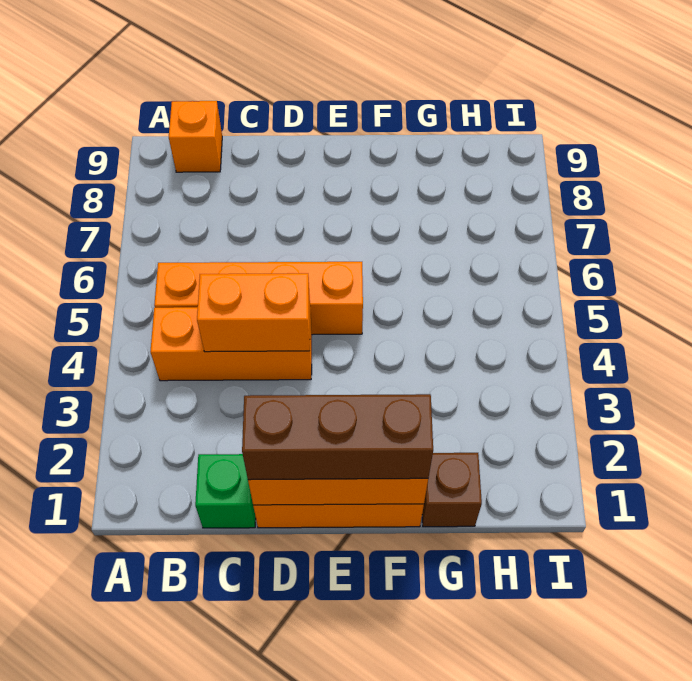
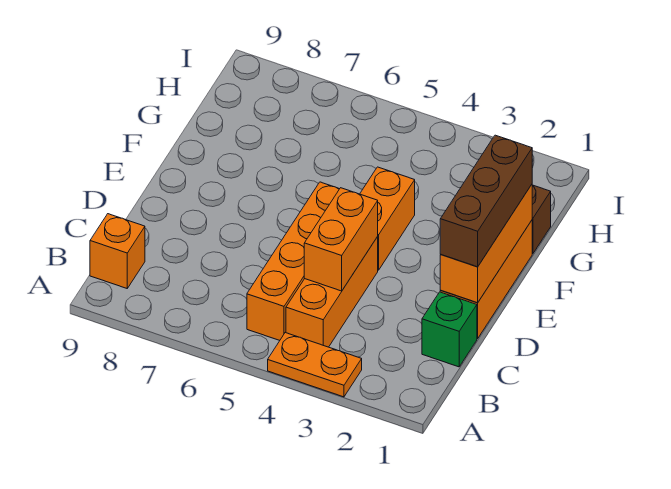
none -> orange plate A3:A4 level 1
none -> orange brick E4:F4 level 1

